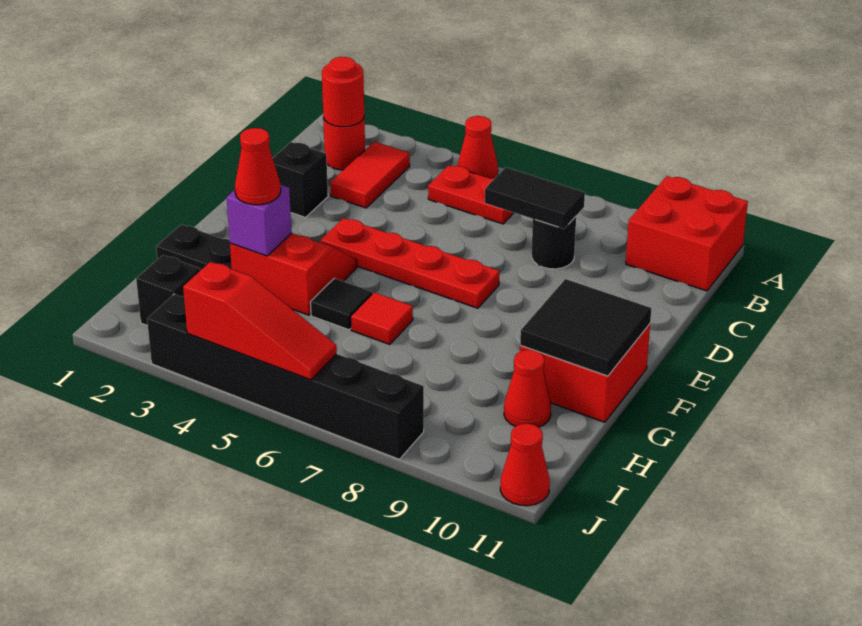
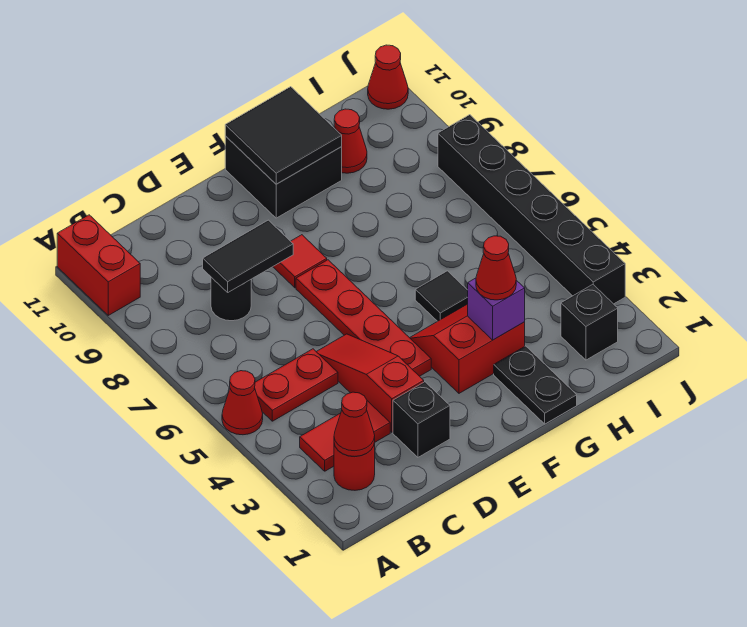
red brick A10:B11 level 1 -> red brick A10:A11 level 1
red round brick B2 level 2 -> red cone B2 level 2
red plate B5:B6 level 1 -> red plate B5:C5 level 1
black tile C7:C8 level 2 -> black tile C8:D8 level 2
red slope F3:G4 level 1 top G -> red slope F3:G4 level 1 top 3
red brick F10:G11 level 1 -> black brick F10:G11 level 1
red tile G6 level 1 -> red tile E8 level 1
red slope J4:J6 level 2 top 4 -> red slope D3:D5 level 1 top 3

